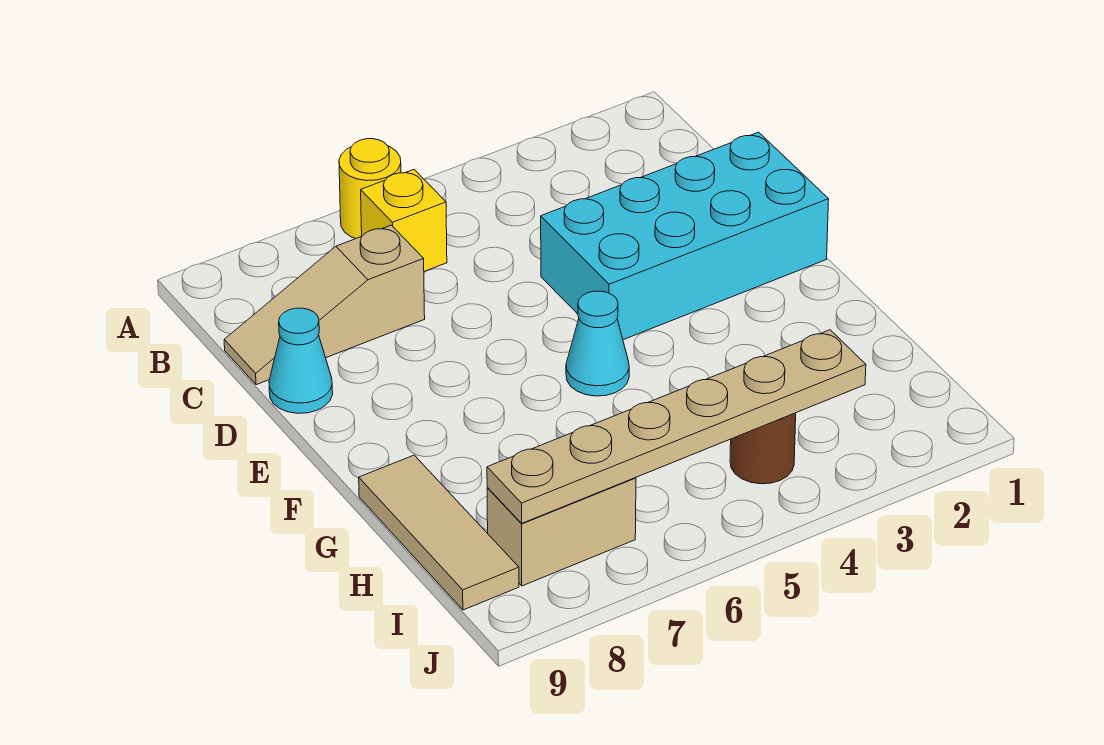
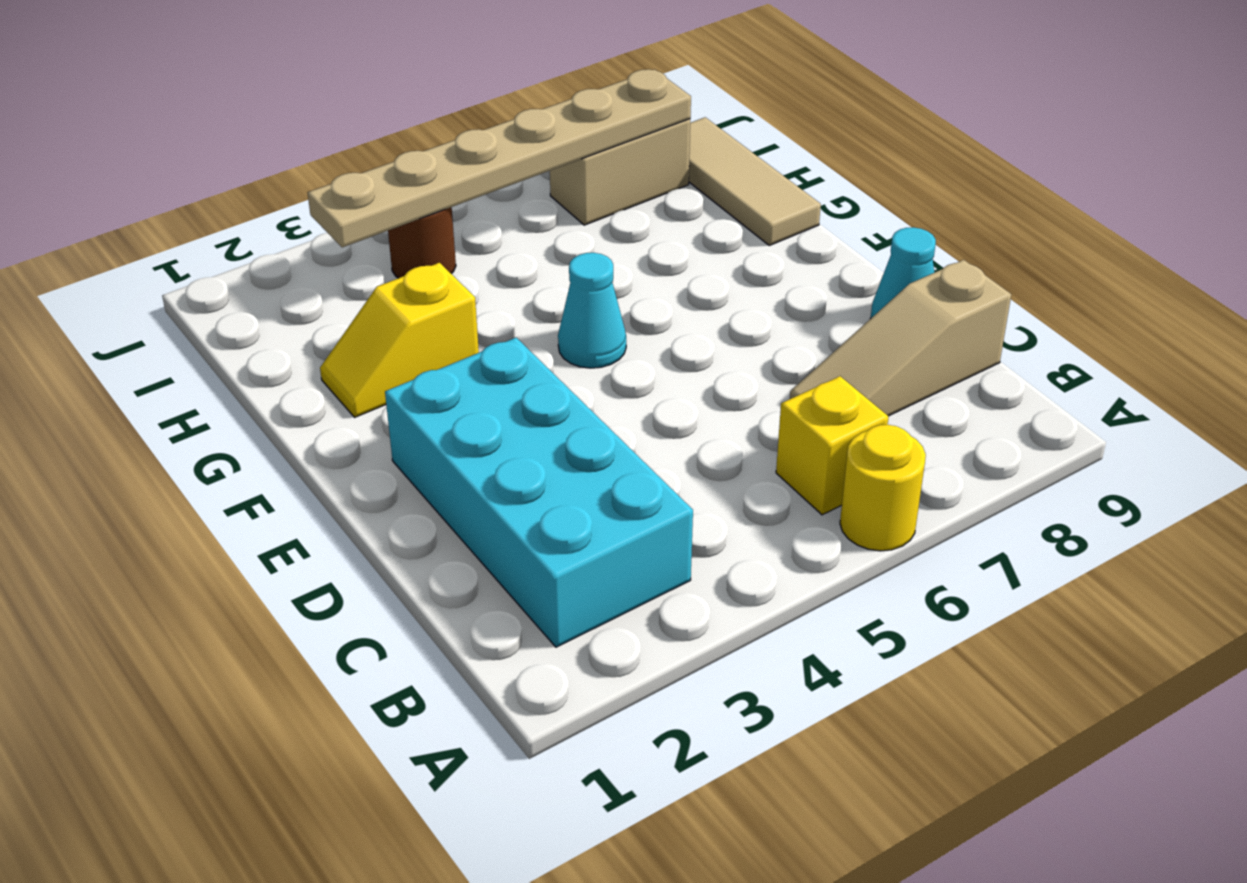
tan slope C7:C9 level 1 top 7 -> tan slope C7:C9 level 1 top 9
cyan brick D1:E4 level 1 -> cyan brick B2:E3 level 1
none -> yellow slope G2:G3 level 1 top 3

